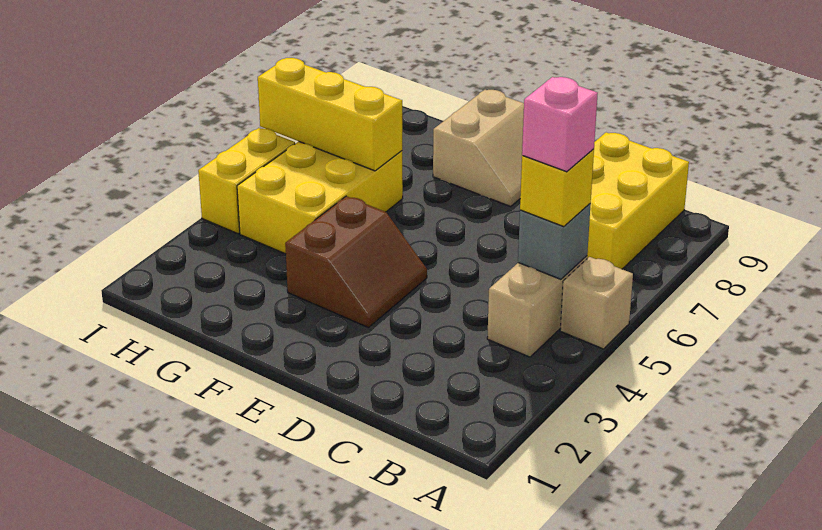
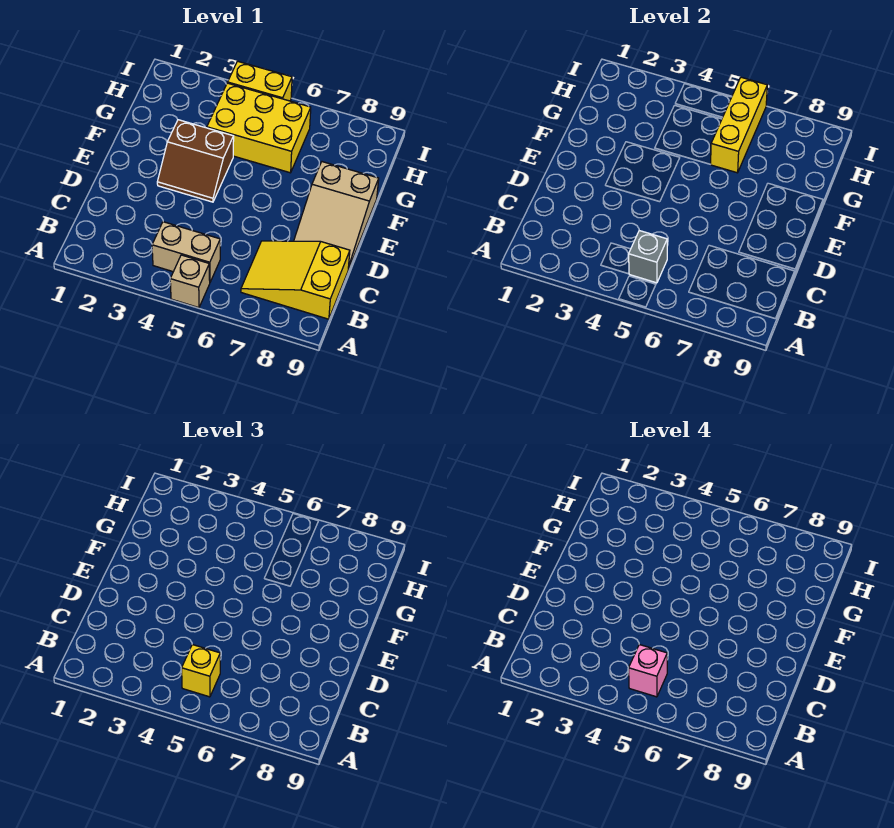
yellow brick B7:C9 level 1 -> yellow slope B7:C9 level 1 top 9
tan slope E8:F9 level 1 top F -> tan slope D8:F9 level 1 top F

